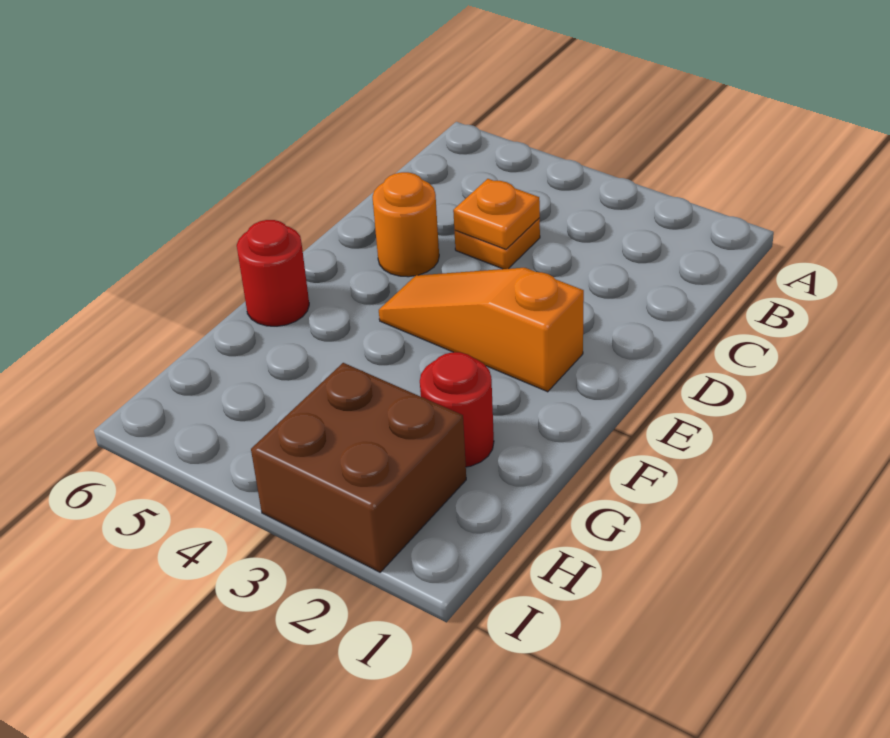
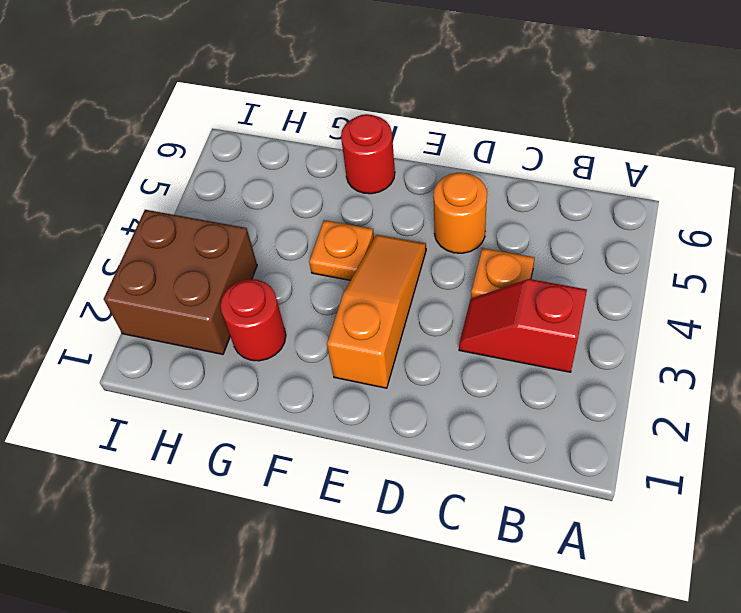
none -> red slope B3:C3 level 1 top B
orange plate C4 level 2 -> orange plate F4 level 1

